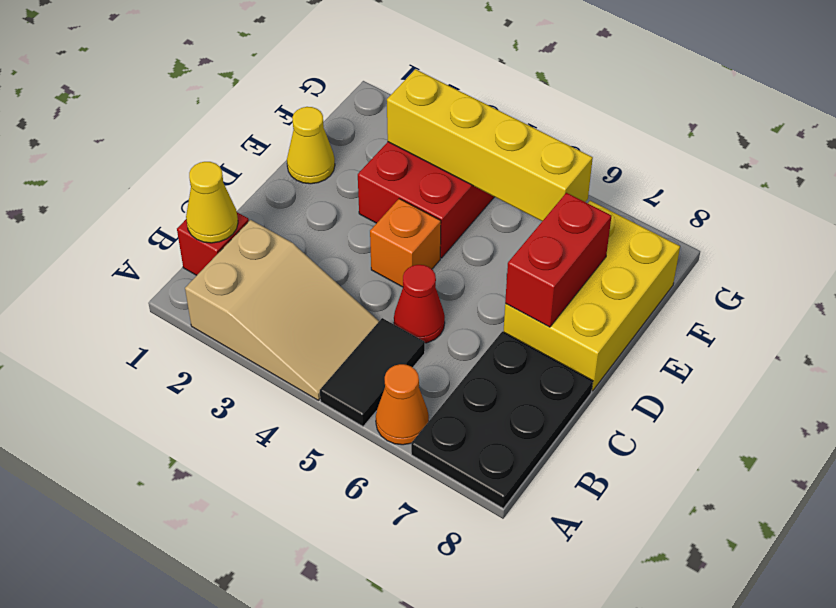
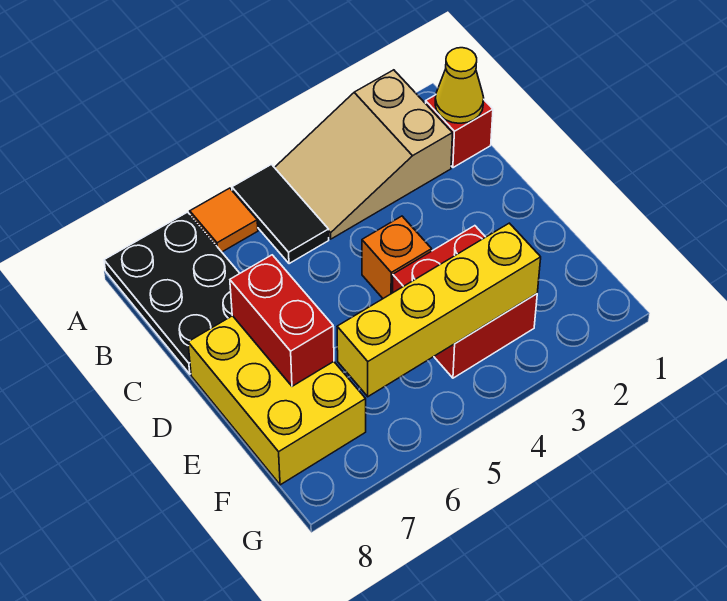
orange cone A6 level 1 -> orange tile A6 level 1
red cone C5 level 1 -> none
yellow cone E1 level 1 -> none

